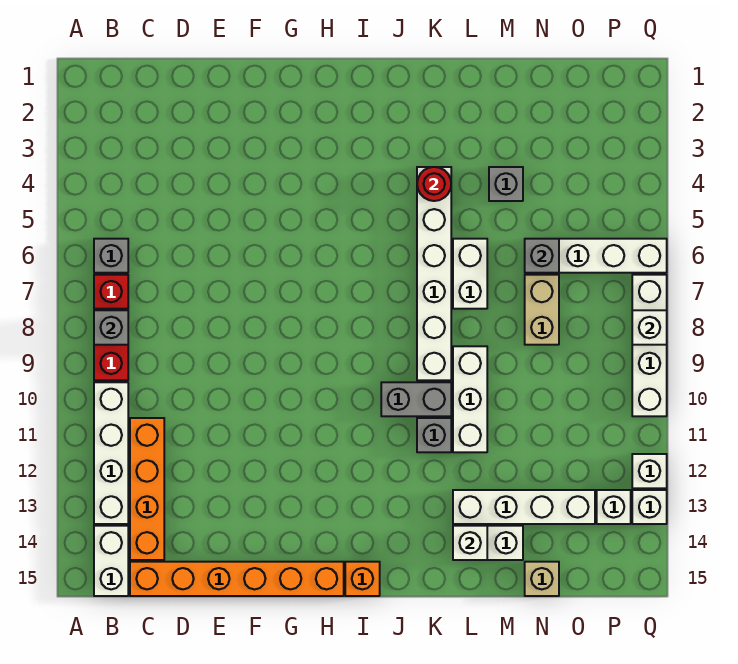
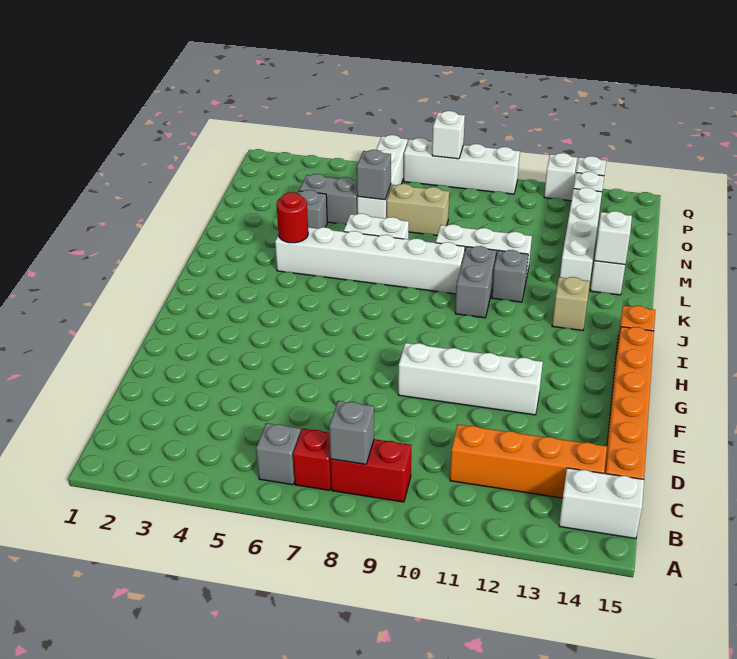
white brick B10:B13 level 1 -> white brick F9:F12 level 1
none -> grey brick N4:N5 level 1
tan brick N15 level 1 -> tan brick J13 level 1

